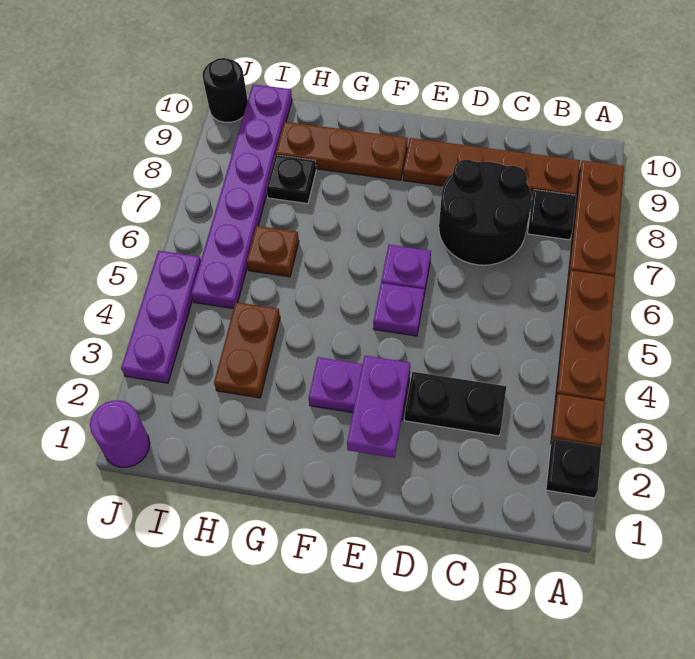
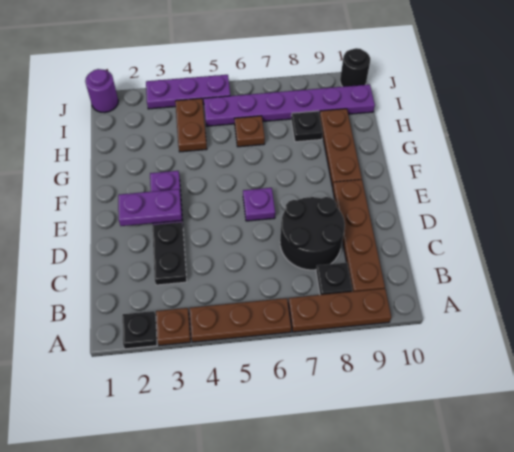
purple plate E5 level 1 -> none
brown plate H3:H4 level 1 -> brown plate H4:I4 level 1

